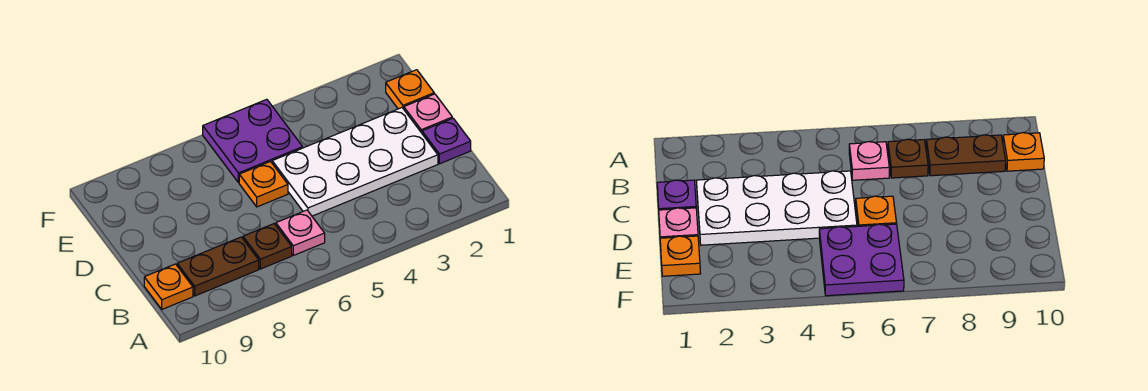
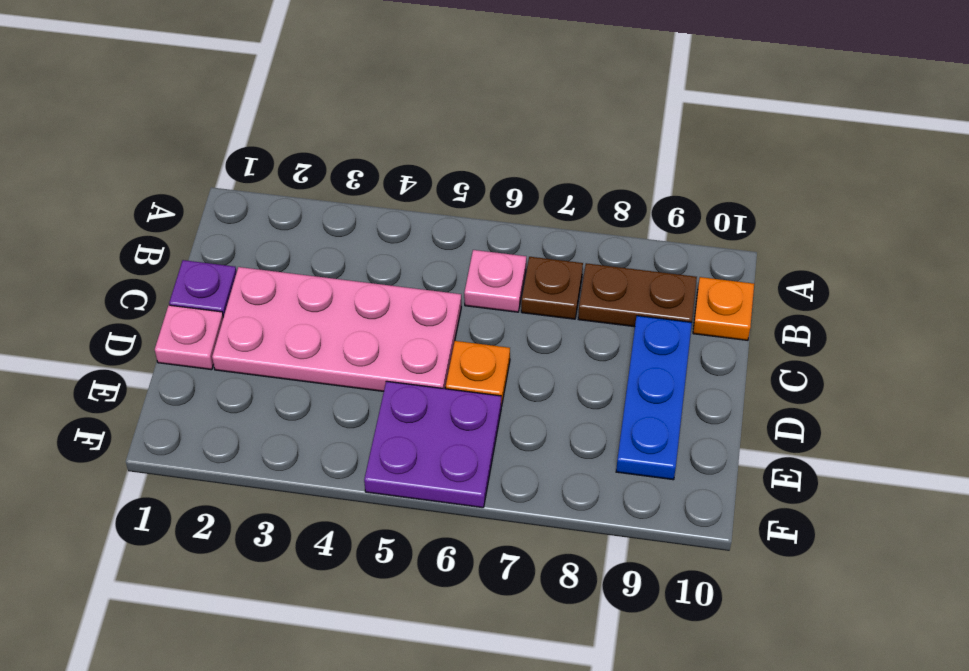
white plate C2:D5 level 1 -> pink plate C2:D5 level 1
none -> blue plate C9:E9 level 1
orange plate E1 level 1 -> none

